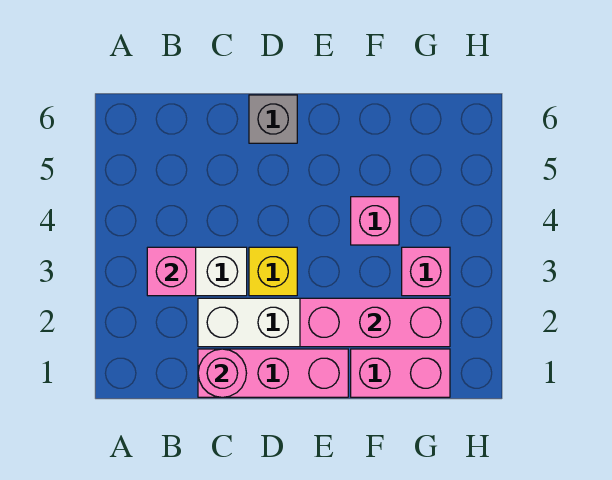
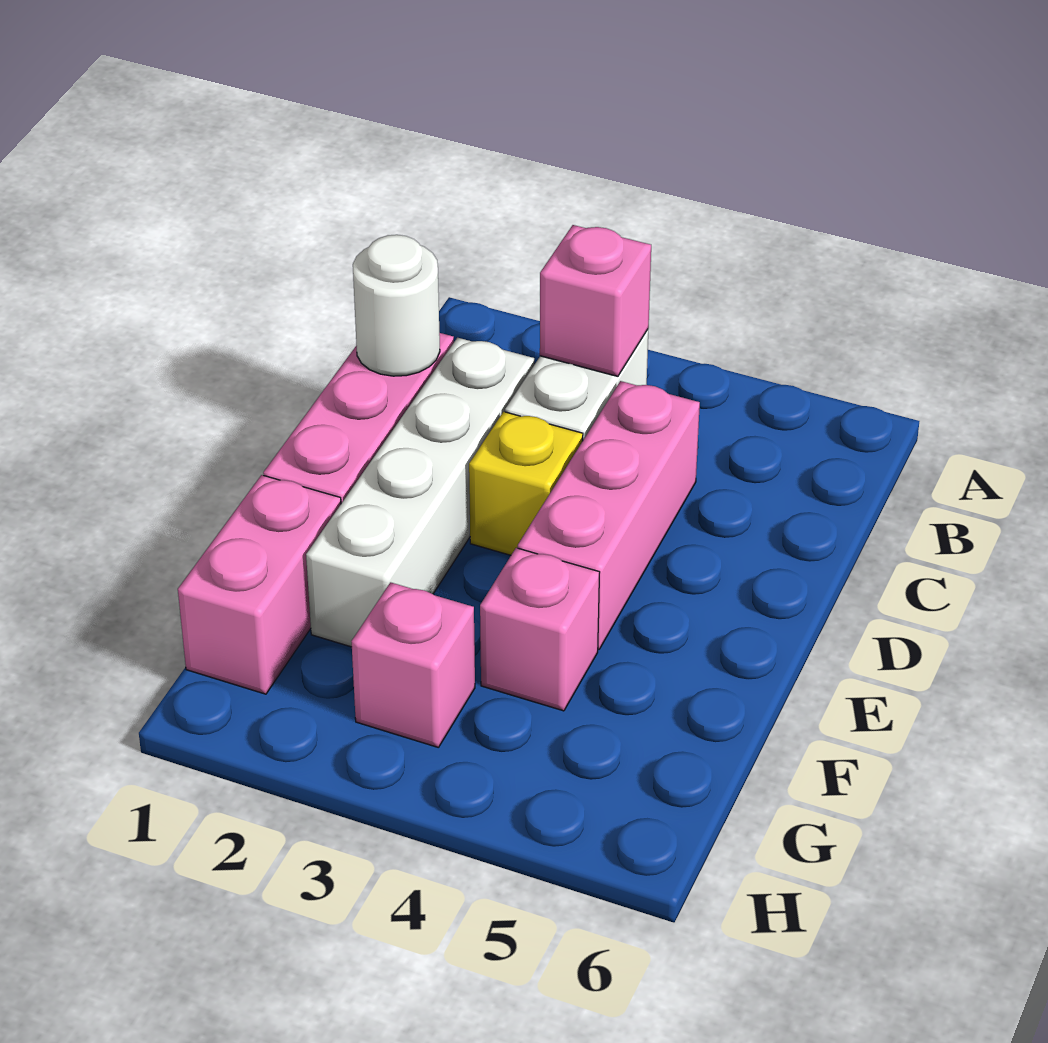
pink round brick C1 level 2 -> white round brick C1 level 2
grey brick D6 level 1 -> none
pink brick E2:G2 level 2 -> pink brick C4:E4 level 1

